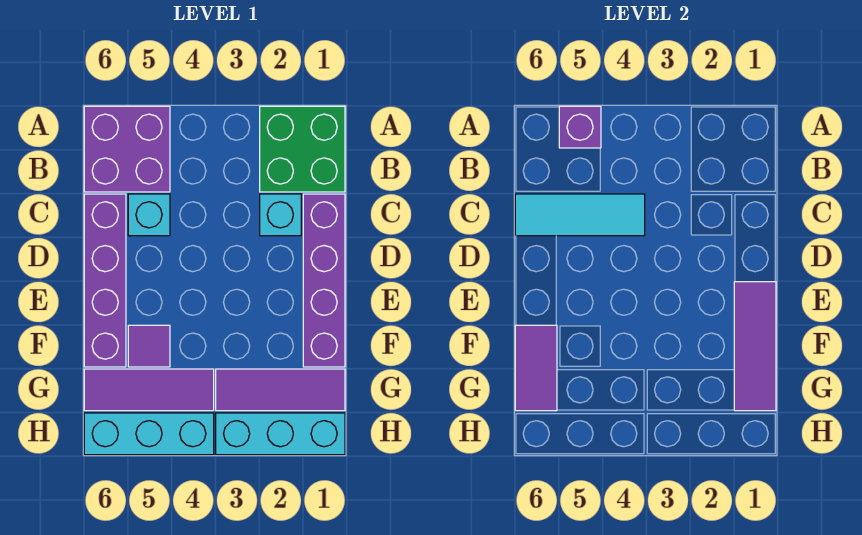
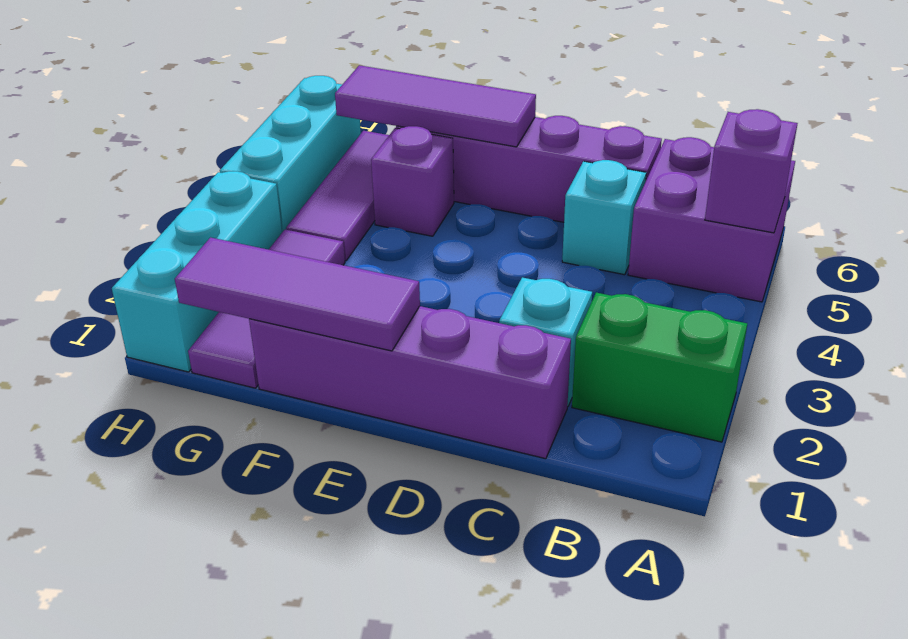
green brick A1:B2 level 1 -> green brick A2:B2 level 1
cyan tile C4:C6 level 2 -> none
purple tile F5 level 1 -> purple brick F5 level 1
purple tile F6:G6 level 2 -> purple tile E6:G6 level 2

